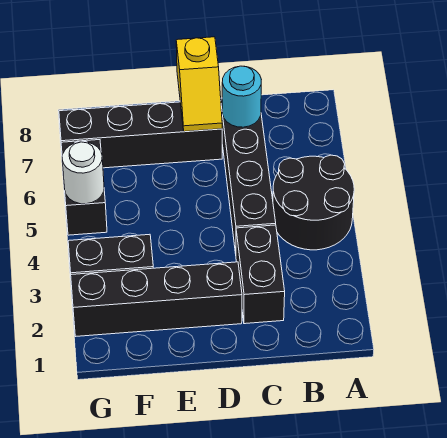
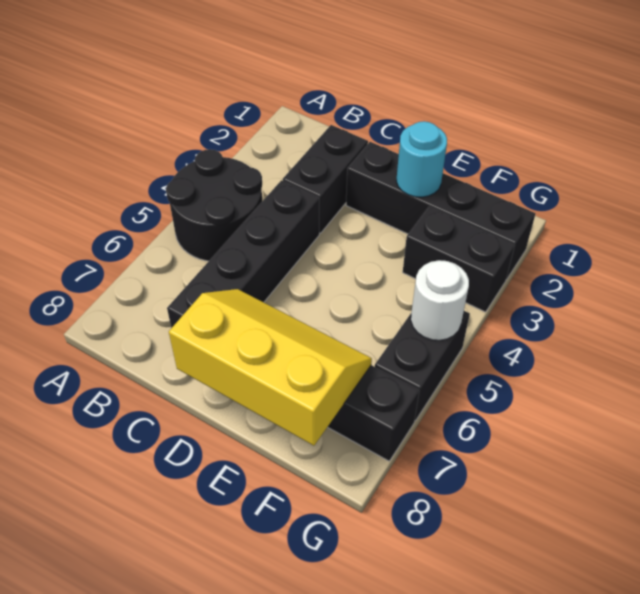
cyan round brick C7 level 2 -> cyan round brick E2 level 2
yellow slope D7:D8 level 2 top 8 -> yellow slope D7:F8 level 2 top 8

